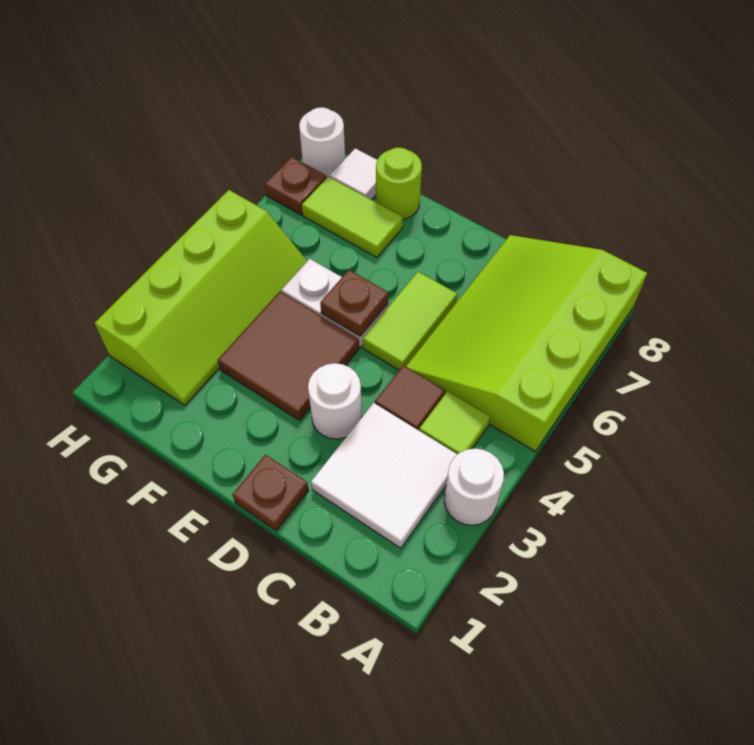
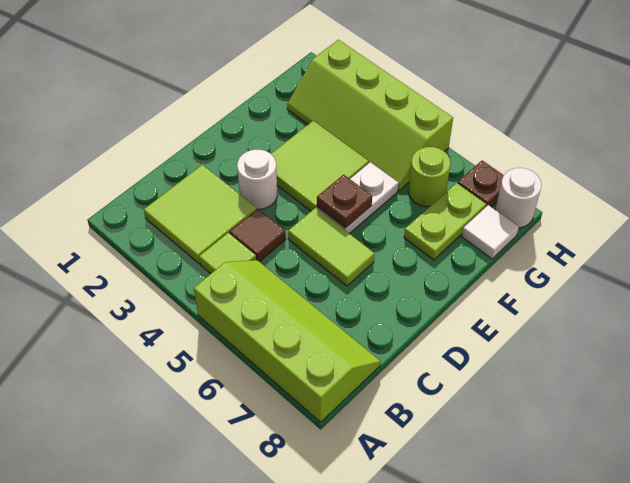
white round brick A3 level 1 -> none
lime slope A5:C8 level 1 top A -> lime slope A5:B8 level 1 top A
white tile B2:C3 level 1 -> lime tile B2:C3 level 1
brown plate D1 level 1 -> none
brown tile E3:F4 level 1 -> lime tile E3:F4 level 1
lime tile F7:G7 level 1 -> lime plate F7:G7 level 1
lime round brick F8 level 1 -> lime round brick G6 level 1

